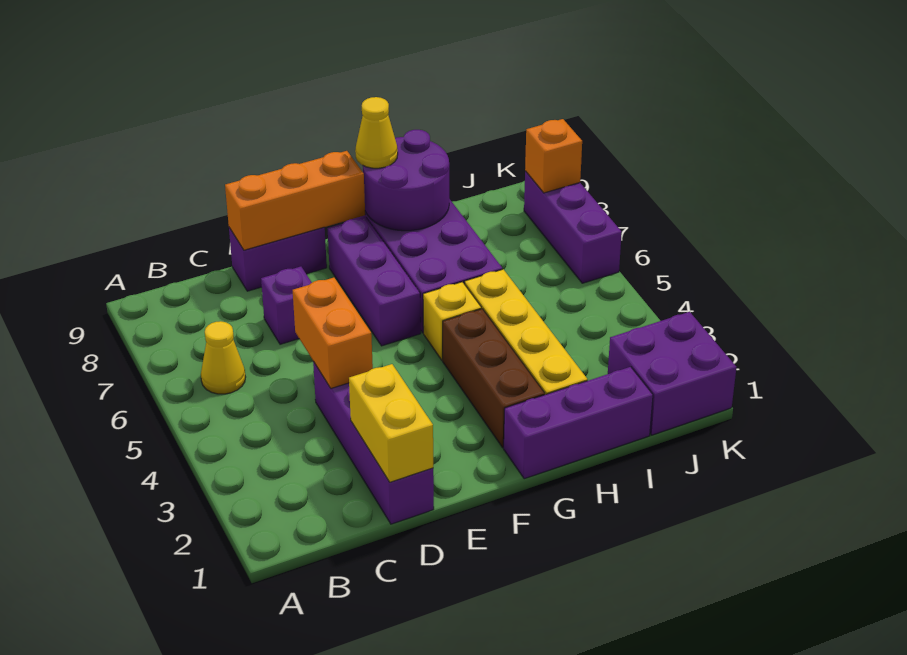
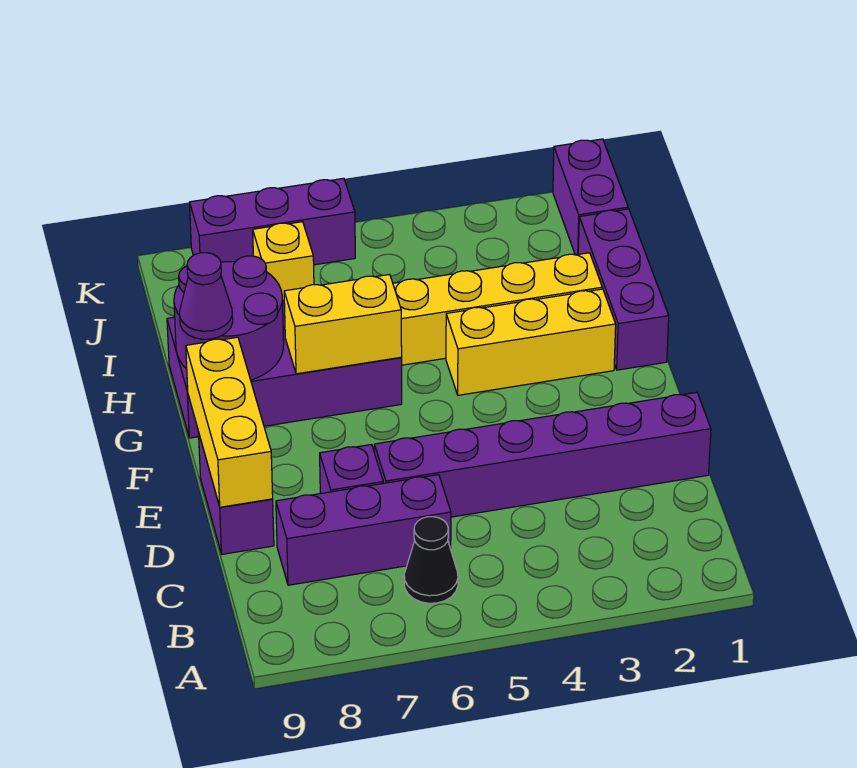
yellow cone B6 level 1 -> black cone B6 level 1
purple brick D1:D4 level 1 -> purple brick D1:D6 level 1
yellow brick D1:D2 level 2 -> yellow brick G6:G7 level 2
orange brick D4:D5 level 2 -> none
orange brick D9:F9 level 2 -> yellow brick D9:F9 level 2
purple brick F6:F8 level 1 -> purple brick C6:C8 level 1
brown brick G2:G4 level 1 -> yellow brick G2:G4 level 1
yellow brick G5 level 1 -> yellow brick J7 level 1
yellow cone G9 level 3 -> purple cone G9 level 3
purple brick J1:K2 level 1 -> purple brick J1:K1 level 1
orange brick K8 level 2 -> none

